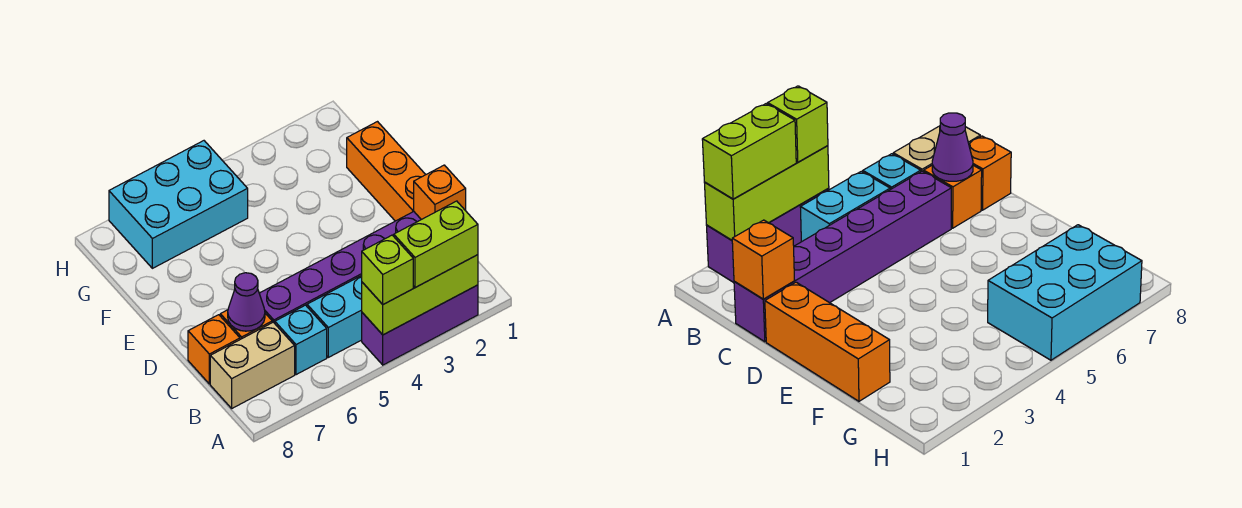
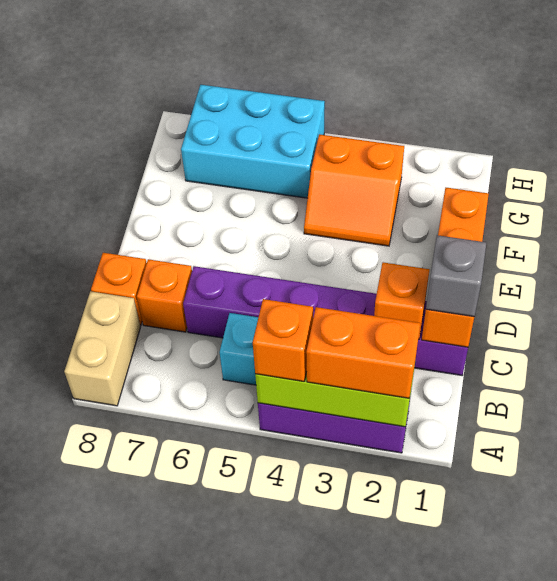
lime brick A2:A3 level 3 -> orange brick A2:A3 level 3
lime brick A4 level 3 -> orange brick A4 level 3
cyan brick B6 level 1 -> none
tan brick B7:B8 level 1 -> tan brick A8:B8 level 1
none -> grey brick C1 level 3
none -> orange brick C2 level 2
purple cone C7 level 2 -> none
none -> orange slope F3:G4 level 1 top G

